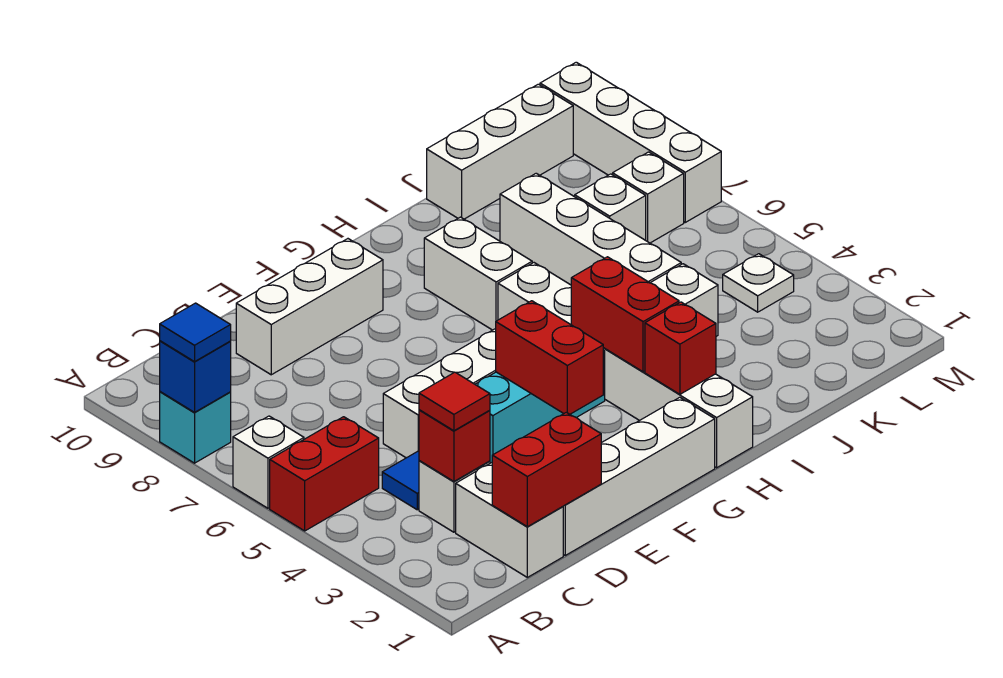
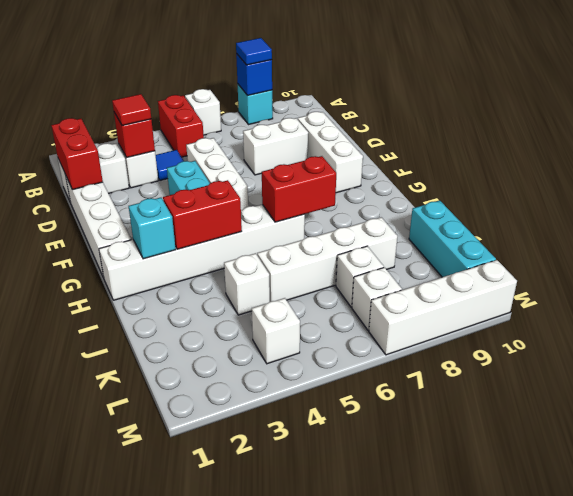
red brick F3:F4 level 2 -> red brick H6:H7 level 2
red brick H2 level 2 -> cyan brick H2 level 2
white brick H7:H8 level 1 -> white brick D7:D8 level 1
white brick J10:L10 level 1 -> cyan brick J10:L10 level 1
white plate L4 level 1 -> white brick L4 level 1

